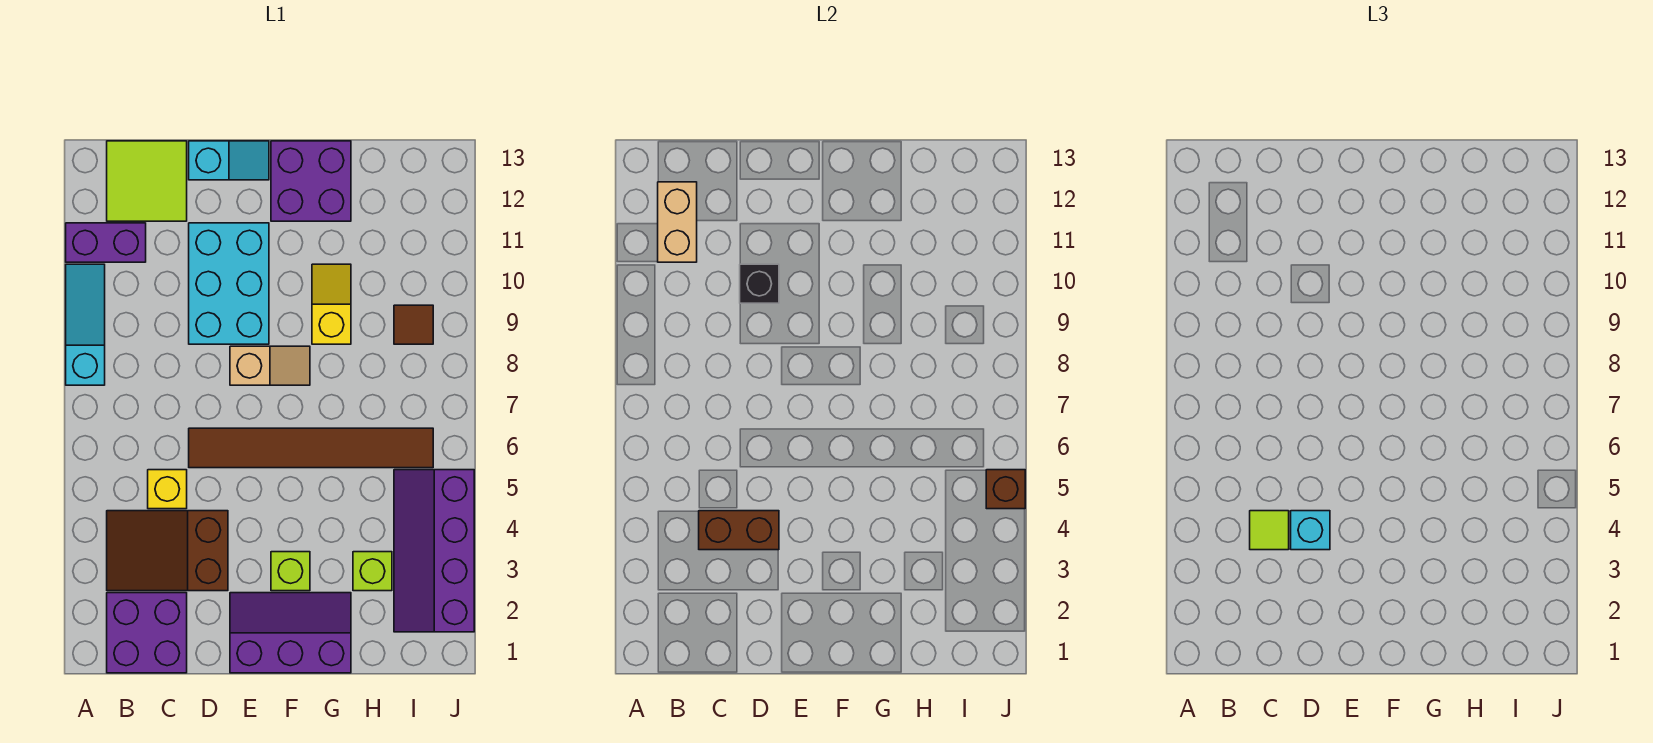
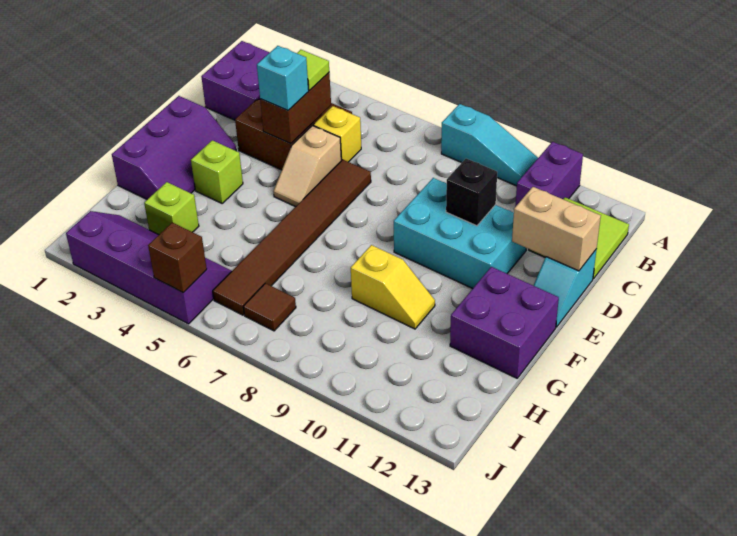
tan brick B11:B12 level 2 -> tan brick D12:D13 level 2
tan slope E8:F8 level 1 top E -> tan slope D5:E5 level 1 top D
brown tile I9 level 1 -> brown tile I7 level 1

